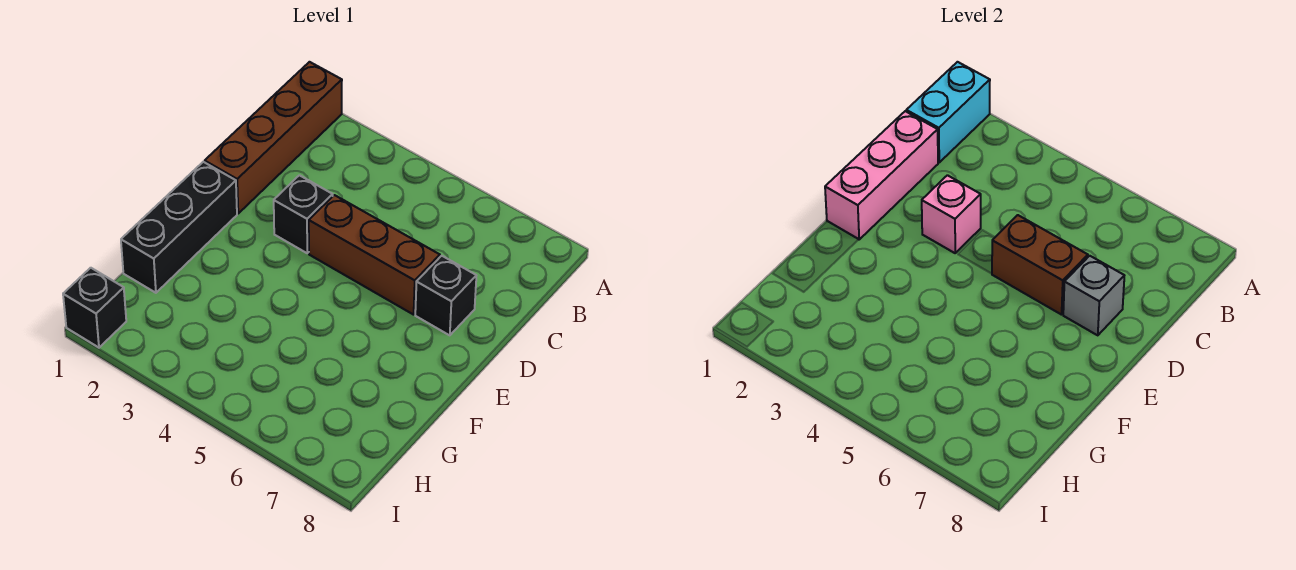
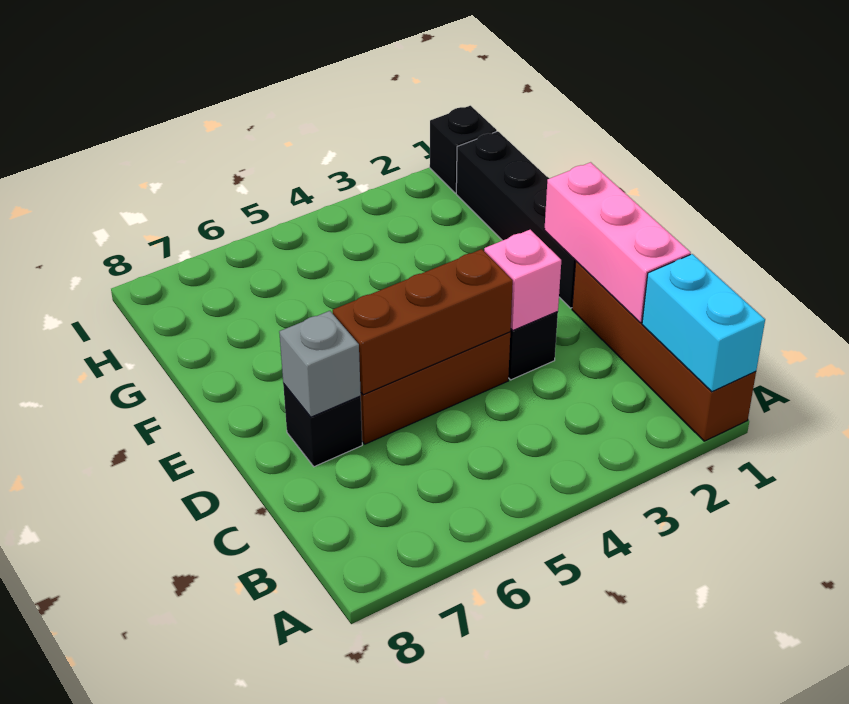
brown brick D5:D6 level 2 -> brown brick D4:D6 level 2
black brick E1:G1 level 1 -> black brick E1:H1 level 1

